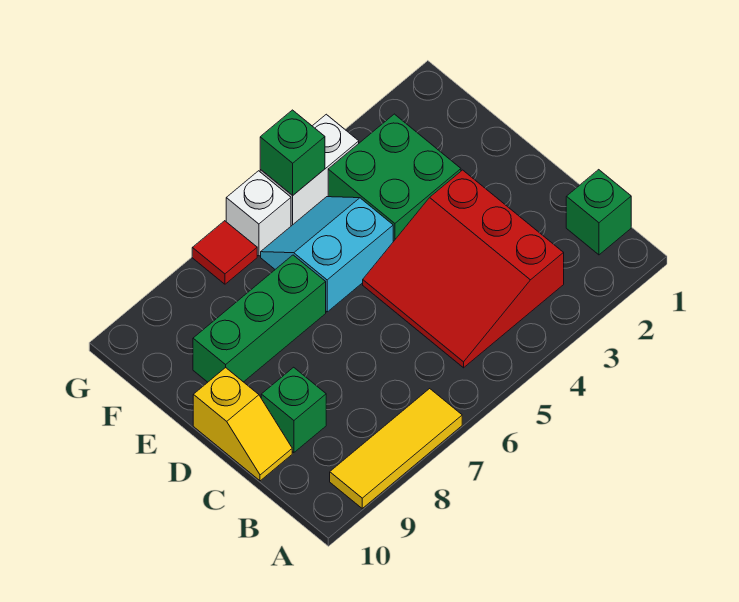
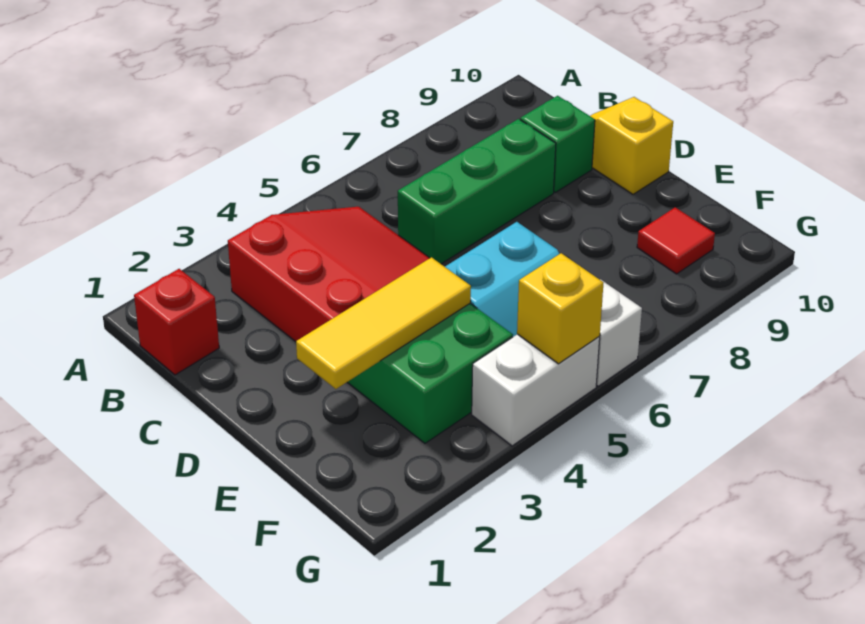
yellow tile A7:A9 level 1 -> yellow tile E2:E4 level 2
green brick B1 level 1 -> red brick B1 level 1
green brick E7:E9 level 1 -> green brick C6:C8 level 1
green brick G5 level 2 -> yellow brick G5 level 2
red tile G7 level 1 -> red tile F9 level 1

